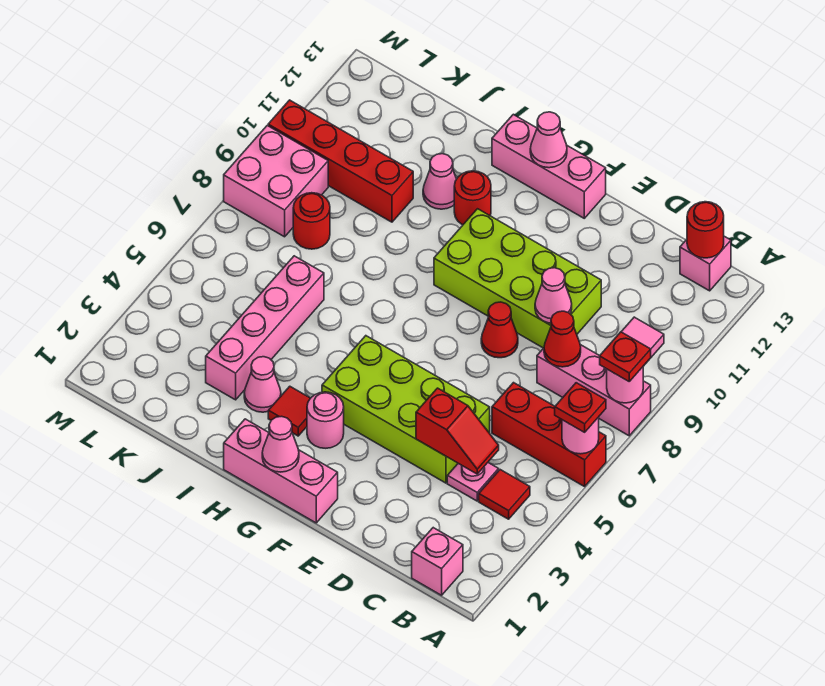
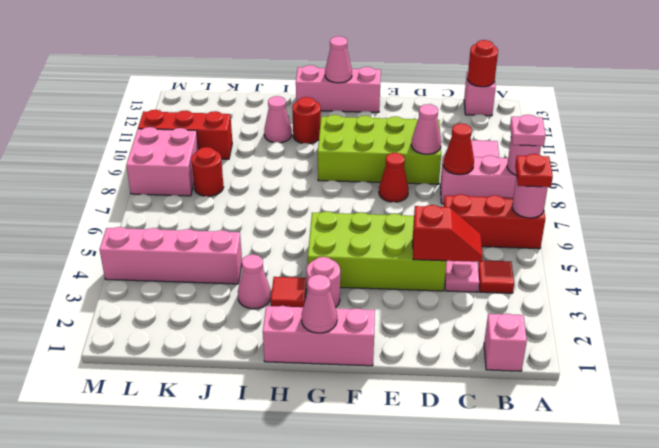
red plate A8 level 3 -> pink plate A8 level 3
pink brick J3:J6 level 1 -> pink brick J4:M4 level 1
red brick J10:M10 level 1 -> red brick K10:M10 level 1

